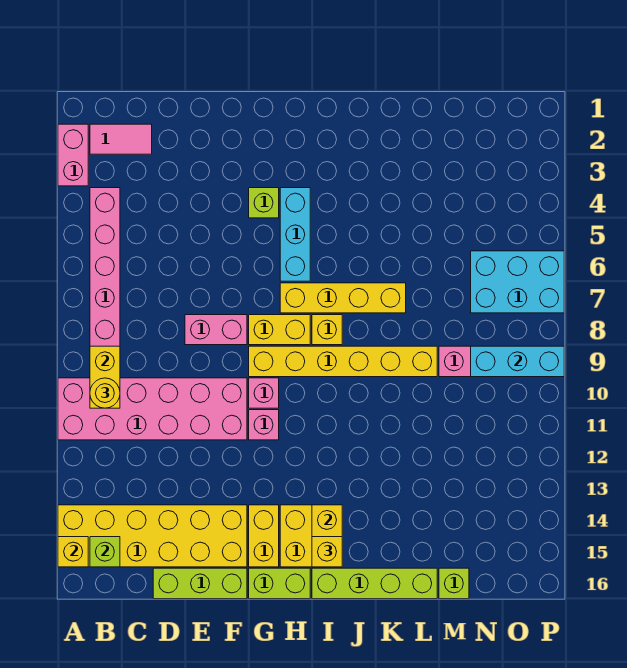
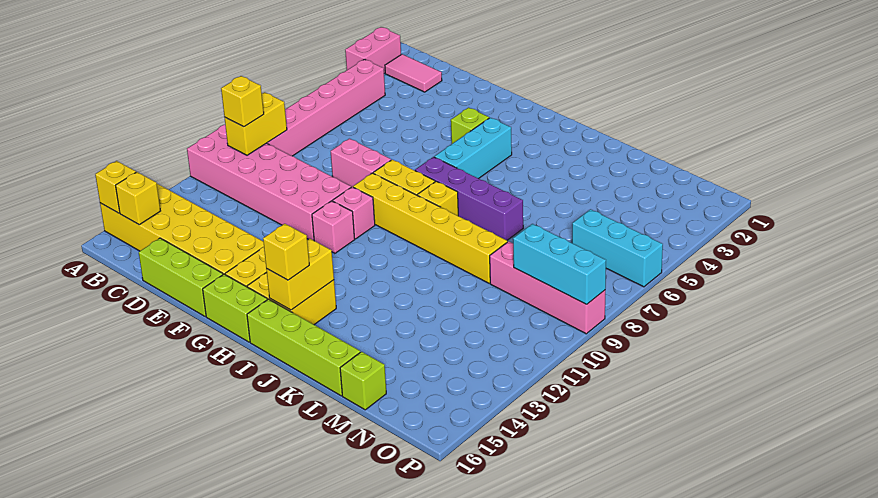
yellow round brick B10 level 3 -> yellow brick B10 level 3
lime brick B15 level 2 -> yellow brick B15 level 2
yellow brick H7:K7 level 1 -> purple brick H7:K7 level 1
cyan brick N6:P7 level 1 -> cyan brick N6:P6 level 1

